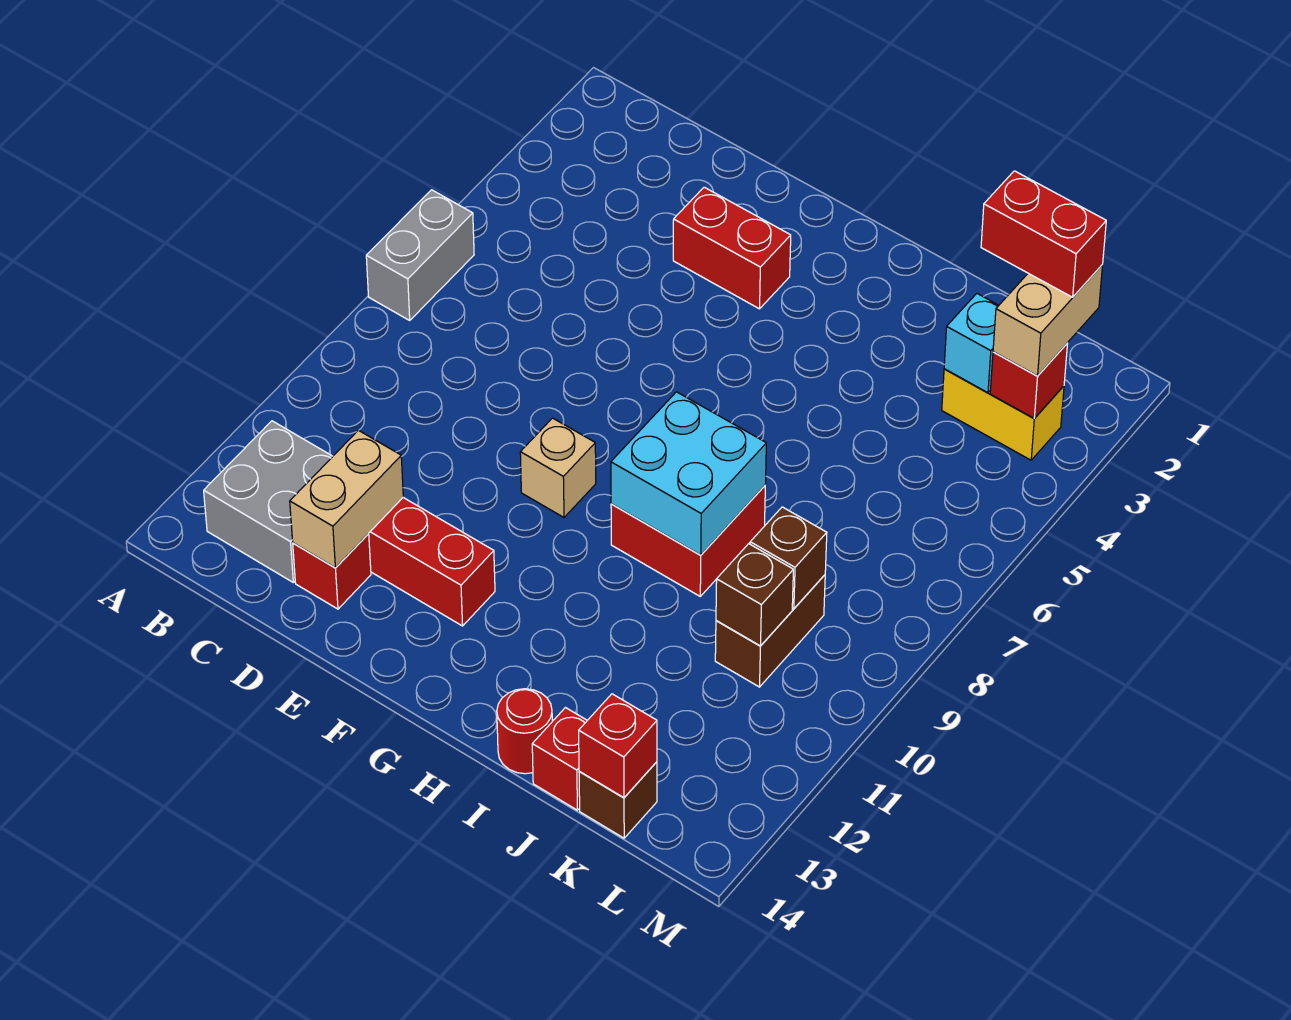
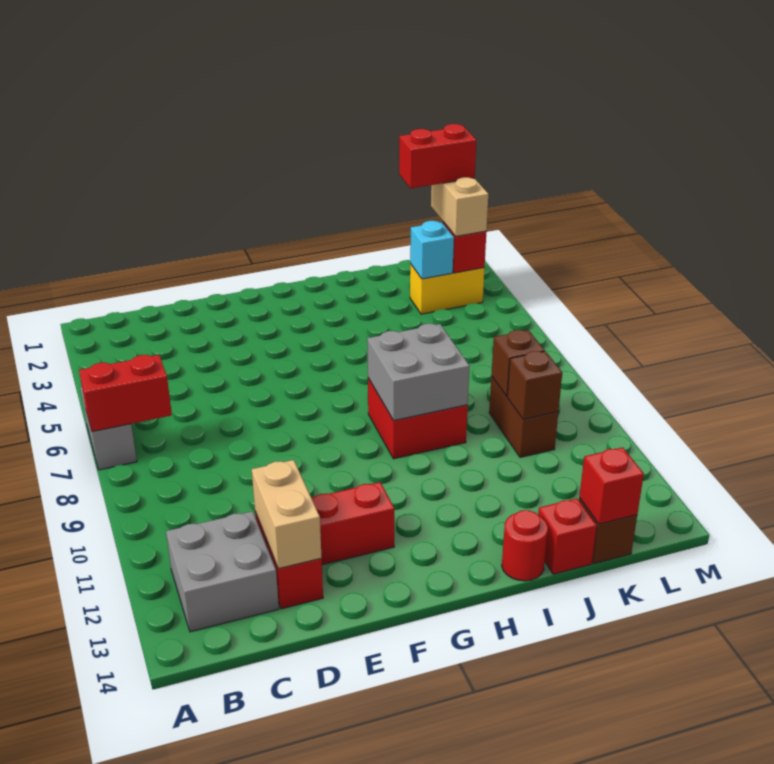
red brick E3:F3 level 1 -> red brick A7:B7 level 2
tan brick F9 level 1 -> none
cyan brick H8:I9 level 2 -> grey brick H8:I9 level 2

